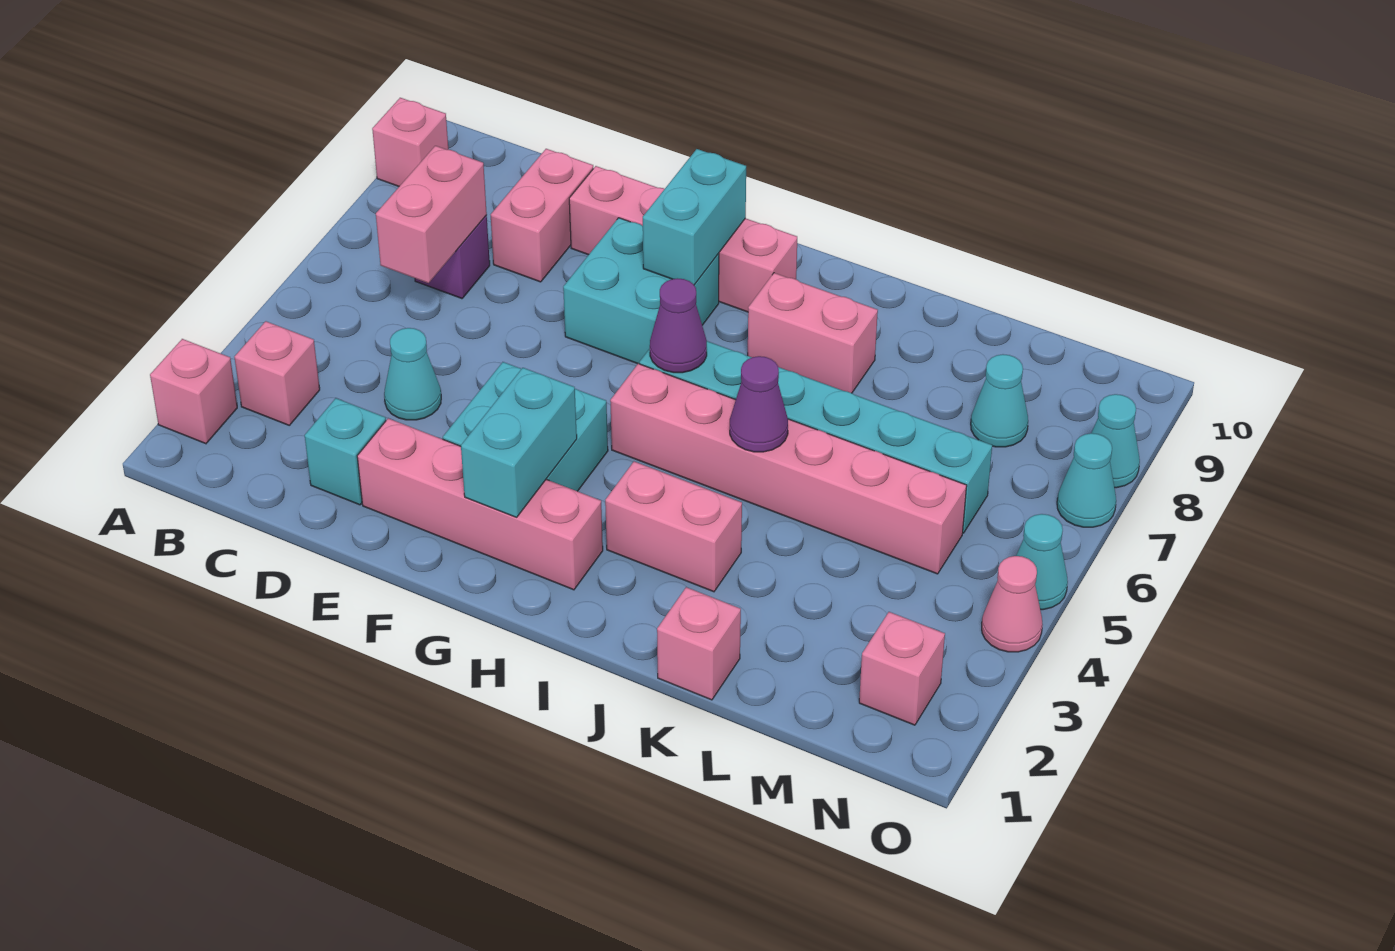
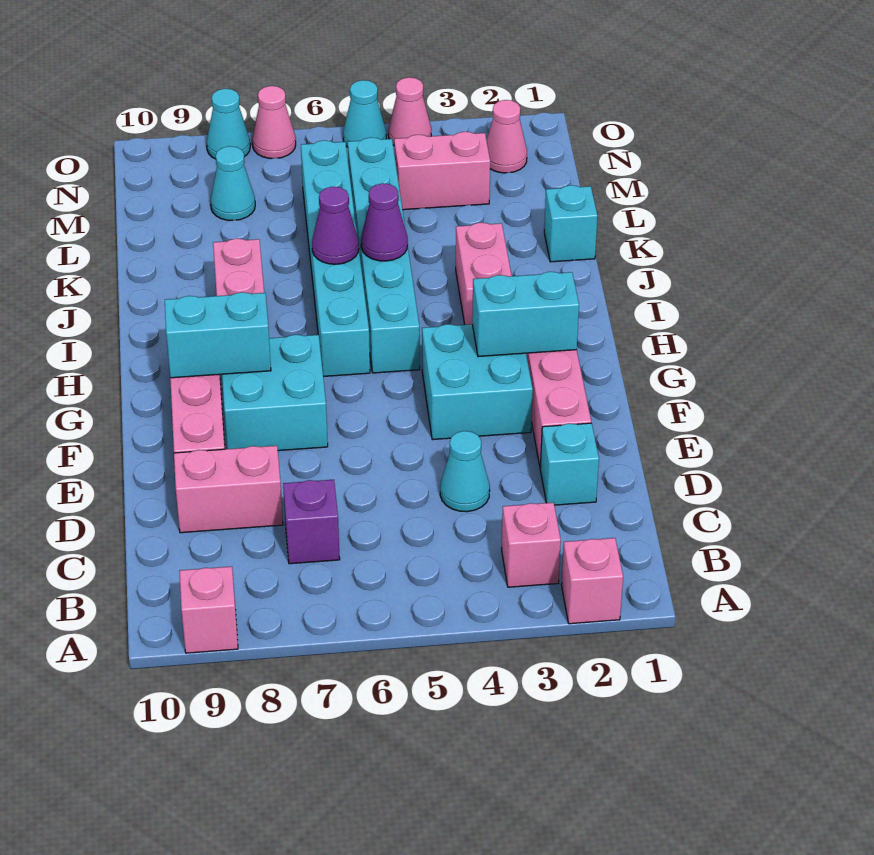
pink brick C6:C7 level 2 -> pink brick M3:M4 level 1
pink brick H5:M5 level 1 -> cyan brick H5:M5 level 1
purple cone H6 level 2 -> purple cone J6 level 2
pink brick K1 level 1 -> cyan brick K1 level 1
pink brick N2 level 1 -> pink cone N2 level 1
cyan cone O7 level 1 -> pink cone O7 level 1

